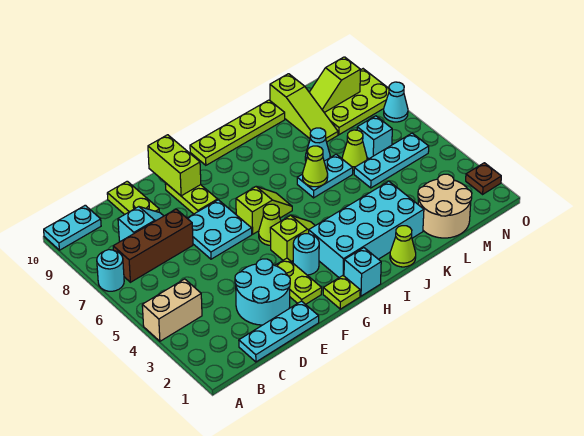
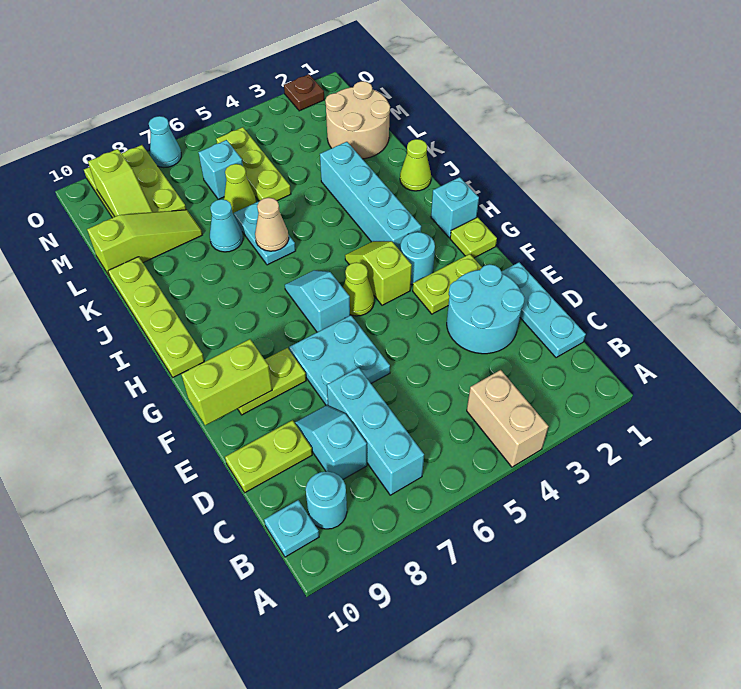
cyan round brick A7 level 1 -> cyan round brick B9 level 1
cyan plate A10:B10 level 1 -> cyan plate B10 level 1
brown brick B7:D7 level 1 -> cyan brick B7:D7 level 1
lime slope G6:H6 level 1 top G -> cyan slope G6:H6 level 1 top G
cyan brick H2:K3 level 1 -> cyan brick H3:K3 level 1
lime cone J6 level 2 -> tan cone J6 level 2
cyan plate L5:N5 level 1 -> lime plate L5:N5 level 1

